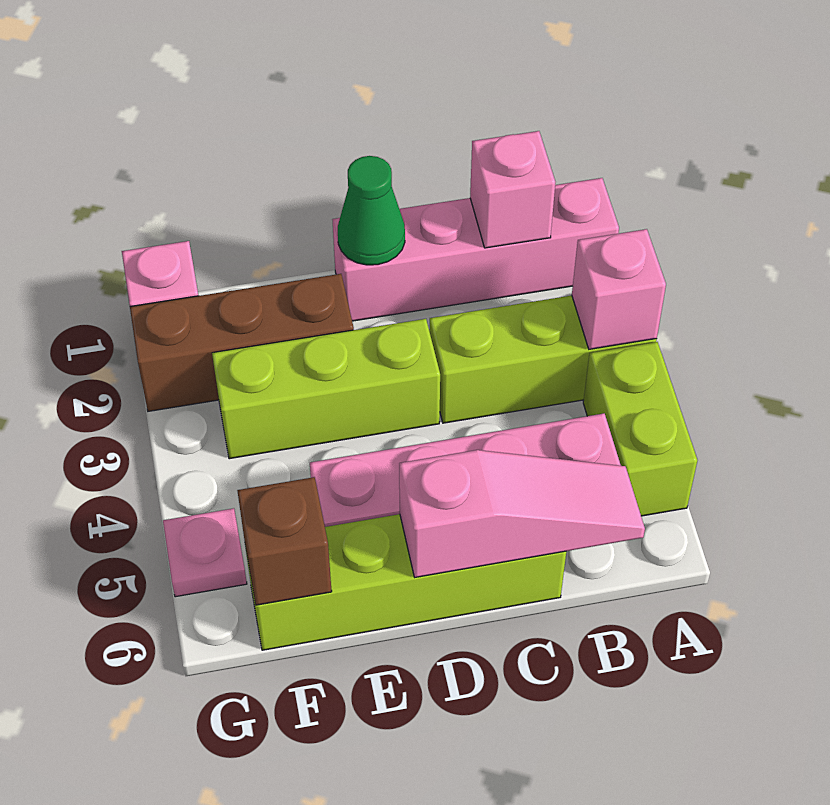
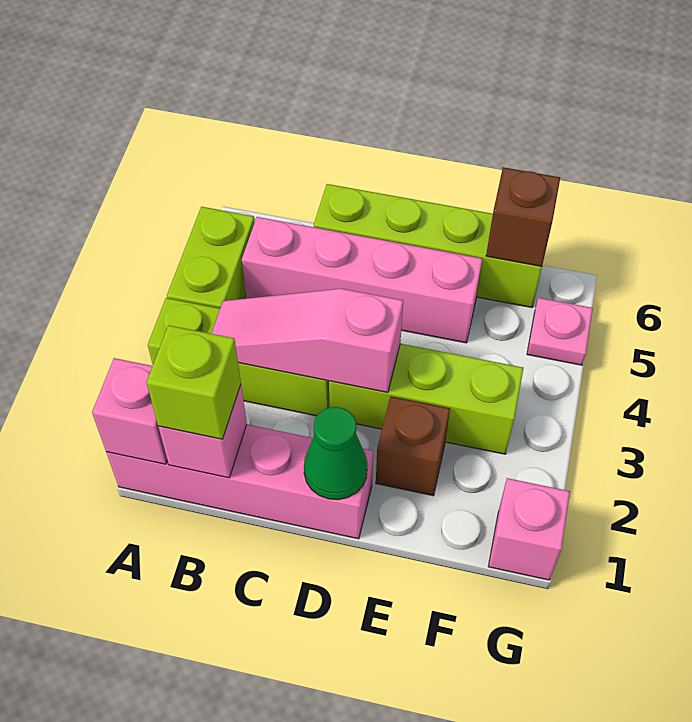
pink brick A3 level 2 -> pink brick A1 level 2
none -> lime brick B1 level 3
pink slope B6:D6 level 2 top D -> pink slope B3:D3 level 2 top D
brown brick E2:G2 level 1 -> brown brick E2 level 1

